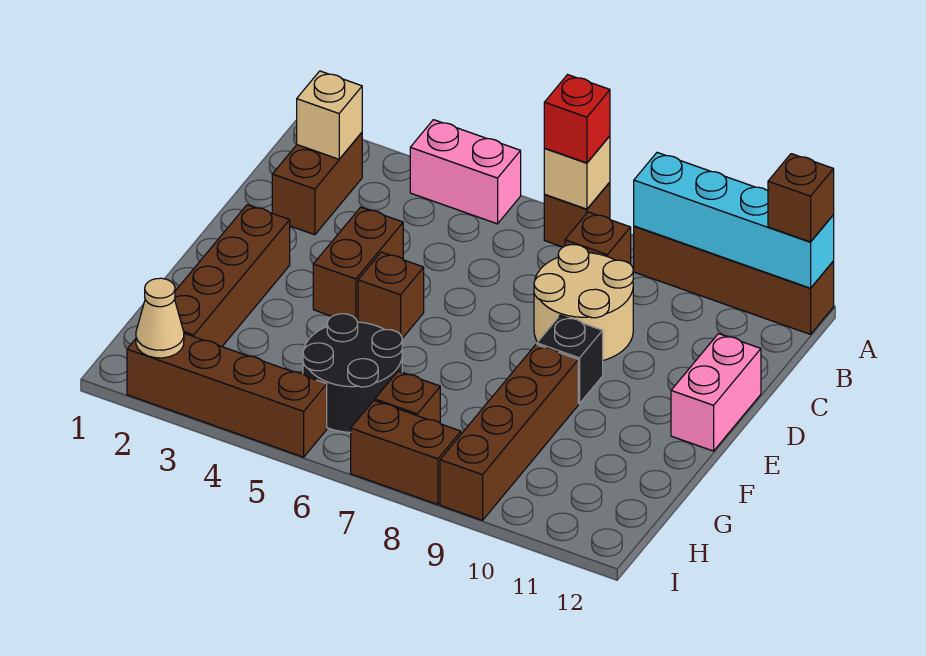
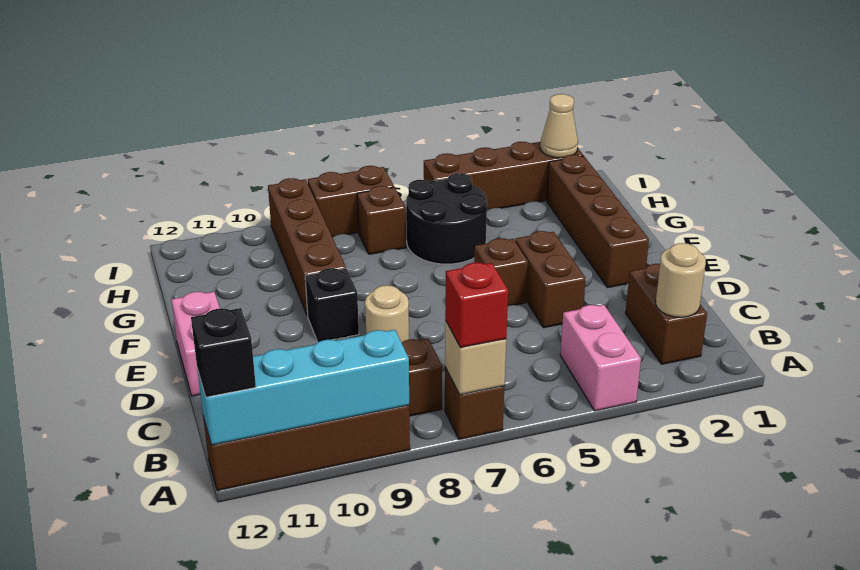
pink brick A4:A5 level 1 -> pink brick A4:B4 level 1
brown brick A12 level 3 -> black brick A12 level 3
tan brick B2 level 2 -> tan round brick B2 level 2
tan round brick C8:D9 level 1 -> tan round brick D8 level 1

